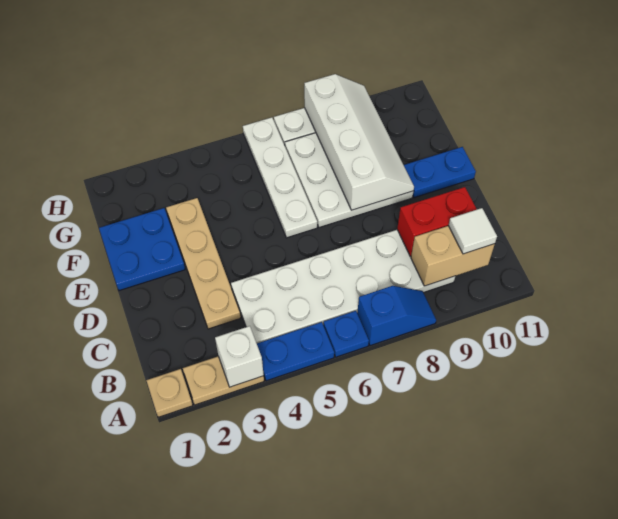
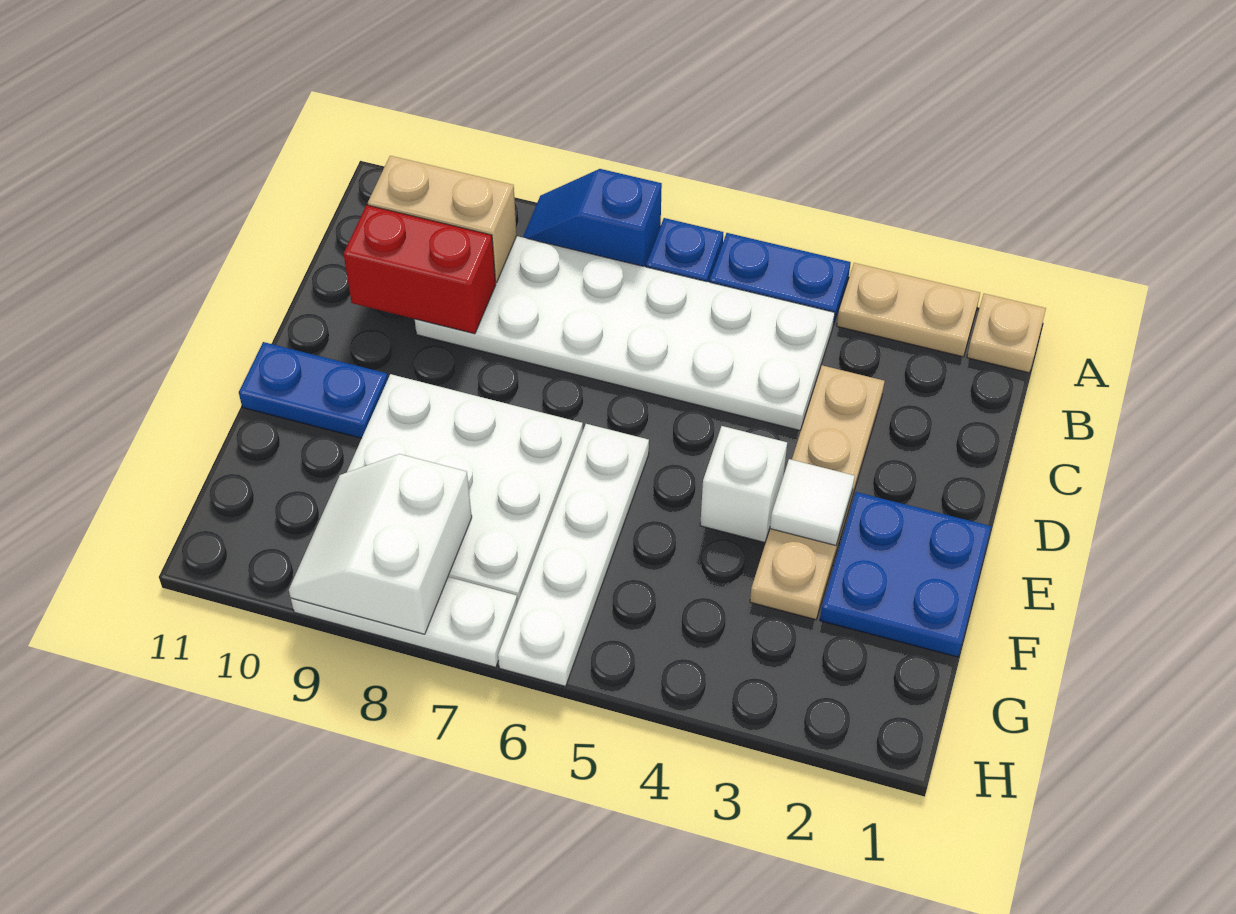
white brick A3 level 2 -> white brick E4 level 1
white tile B10 level 3 -> white tile E3 level 2
white slope E8:H9 level 2 top 8 -> white slope G8:H9 level 2 top 8

